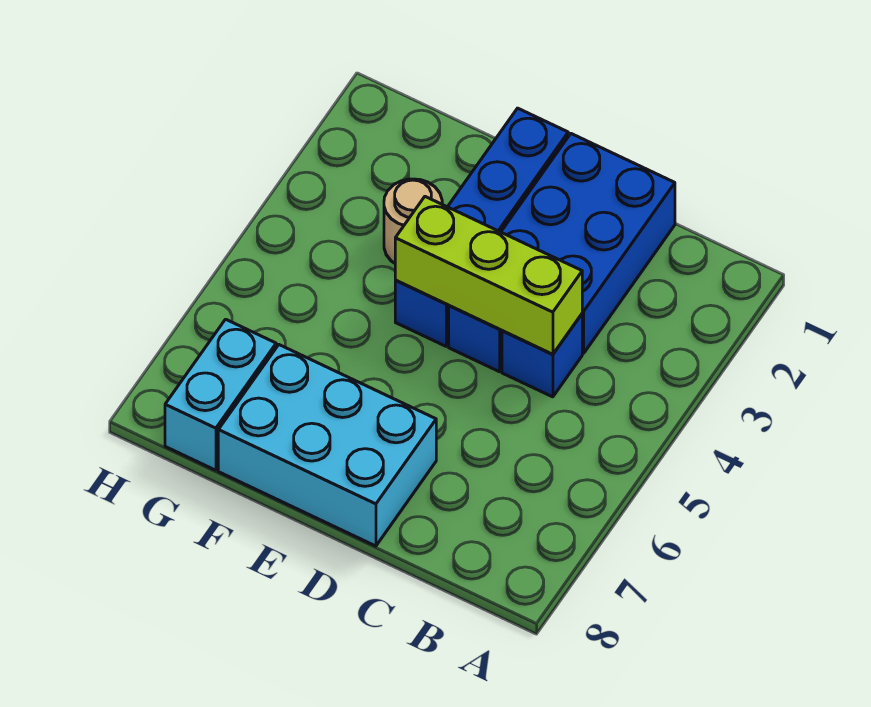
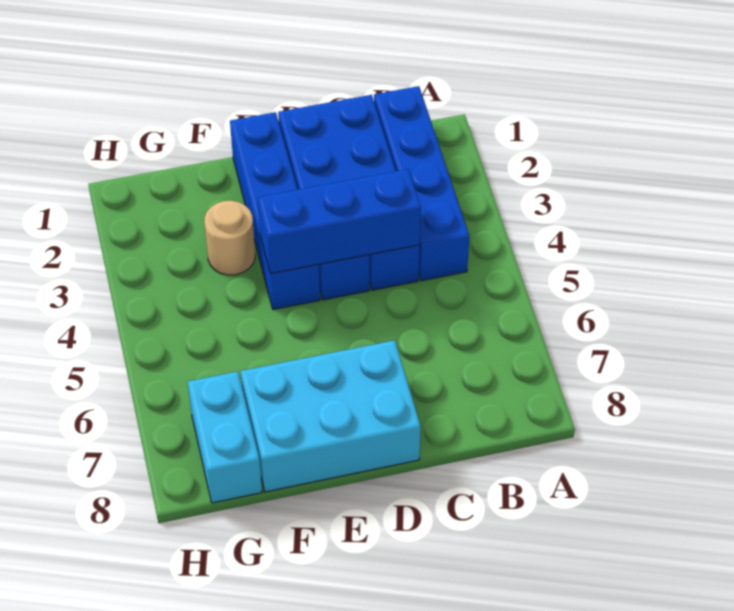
none -> blue brick B1:B4 level 1
lime brick C4:E4 level 2 -> blue brick C4:E4 level 2

